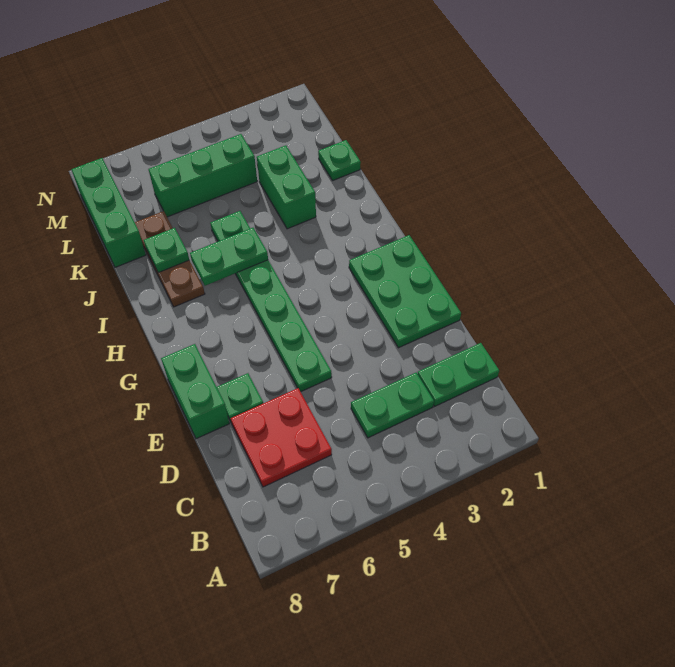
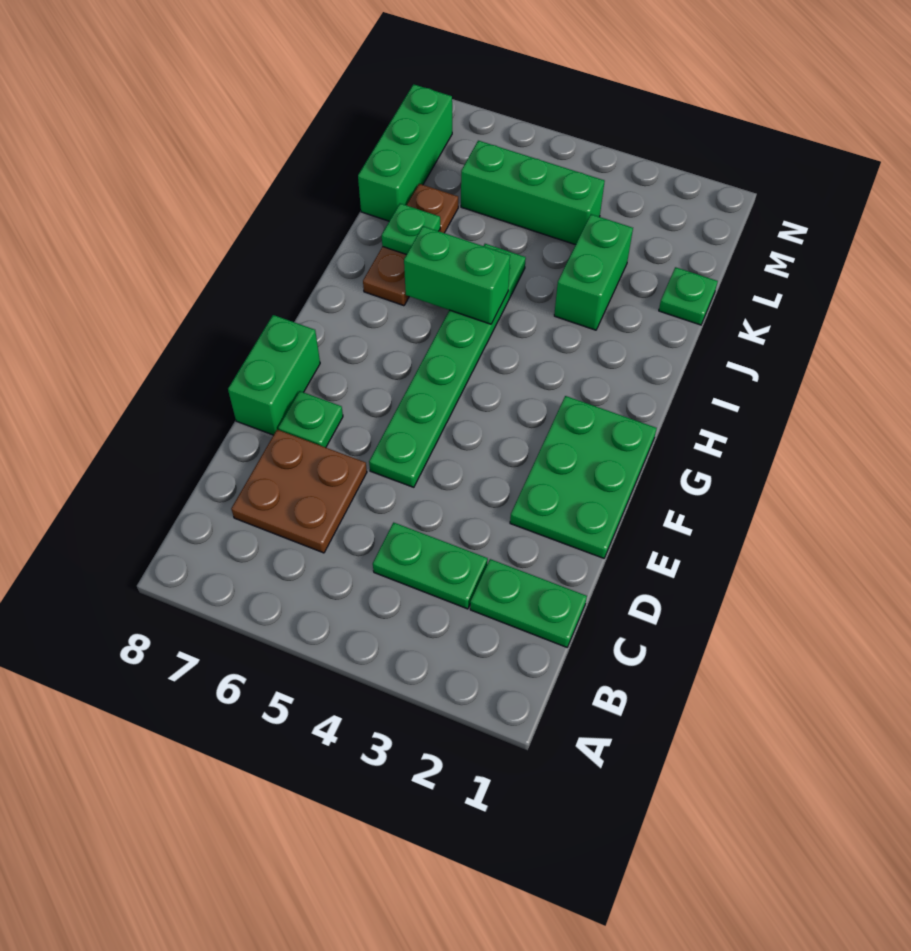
red plate C6:D7 level 1 -> brown plate C6:D7 level 1
green plate I5:I6 level 2 -> green brick I5:I6 level 2

